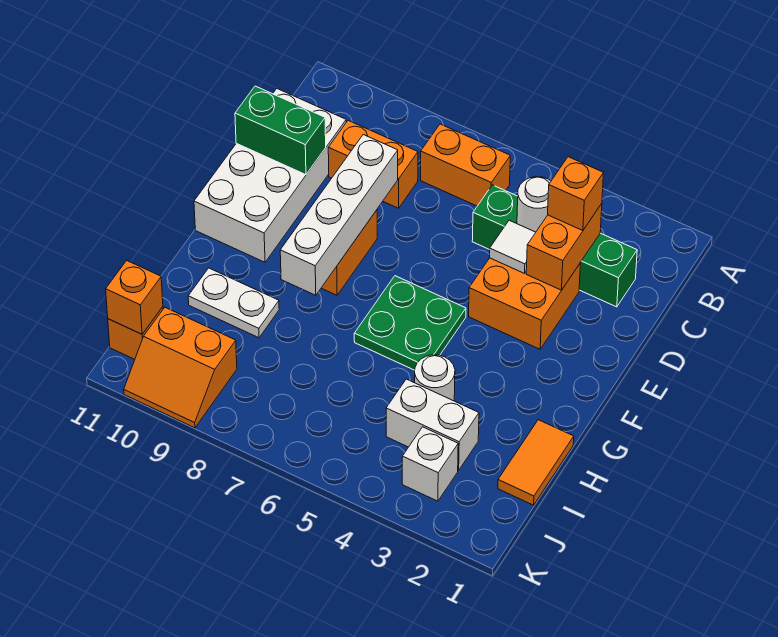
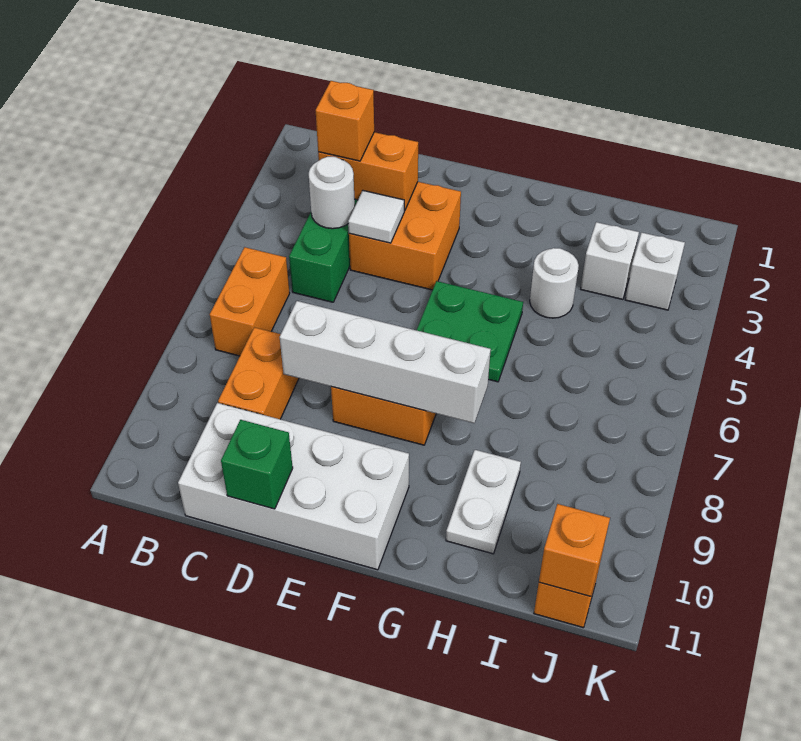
green brick D10:D11 level 2 -> green brick D11 level 2
orange tile H1:I1 level 1 -> none
white brick I3:I4 level 1 -> white brick I3 level 1
orange slope J9:K10 level 1 top J -> none

